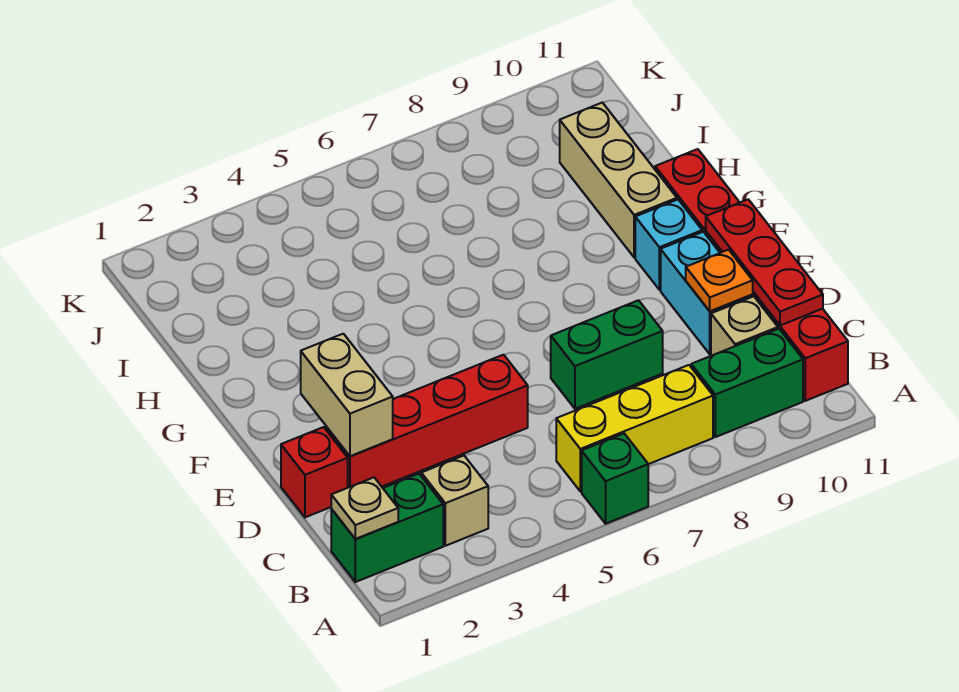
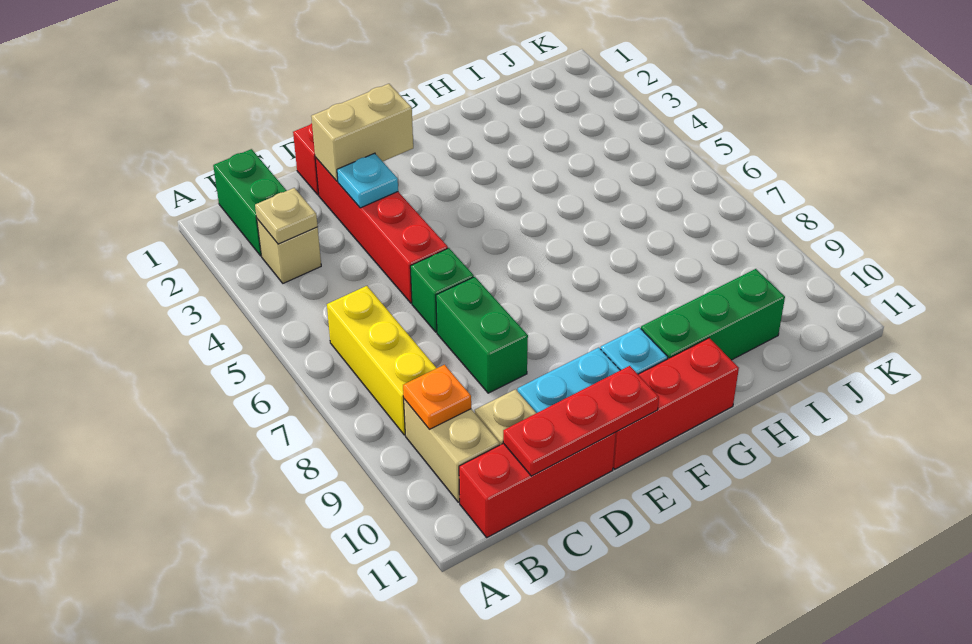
green brick A6 level 1 -> green brick D6 level 1
tan plate B1 level 2 -> tan plate B3 level 2
green brick B9:B10 level 1 -> tan brick B9:B10 level 1
none -> cyan plate D3 level 2
orange plate D10 level 2 -> orange plate B9 level 2
tan brick G10:I10 level 1 -> green brick G10:I10 level 1

